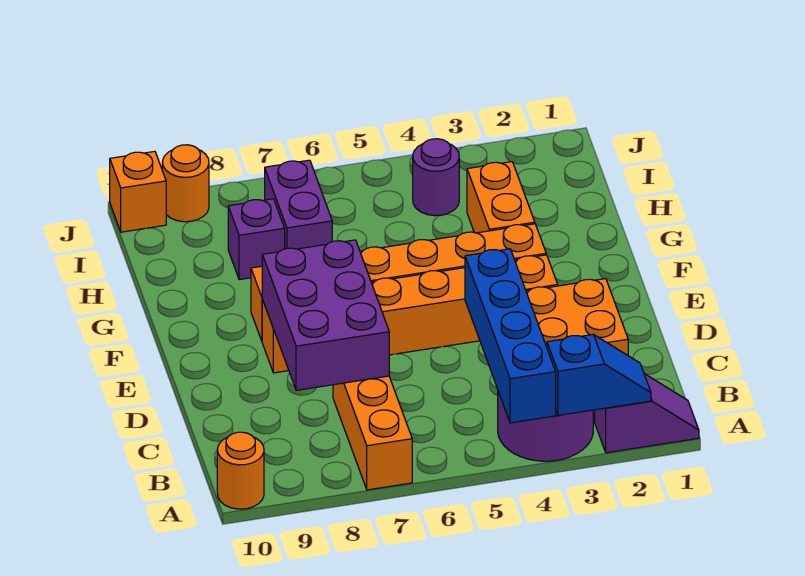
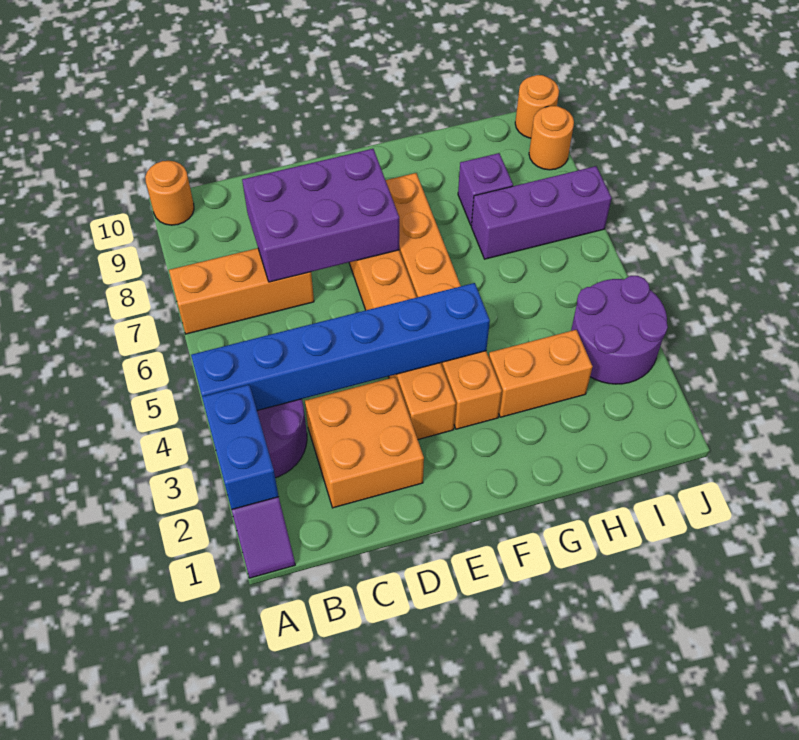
blue slope A2:A3 level 2 top 3 -> blue brick A2:A3 level 2
blue brick A4:D4 level 2 -> blue brick A4:F4 level 2
purple brick H7:I7 level 1 -> purple brick H7:J7 level 1
purple round brick I4 level 1 -> purple round brick I3:J4 level 1
orange brick J10 level 1 -> orange round brick J10 level 1

